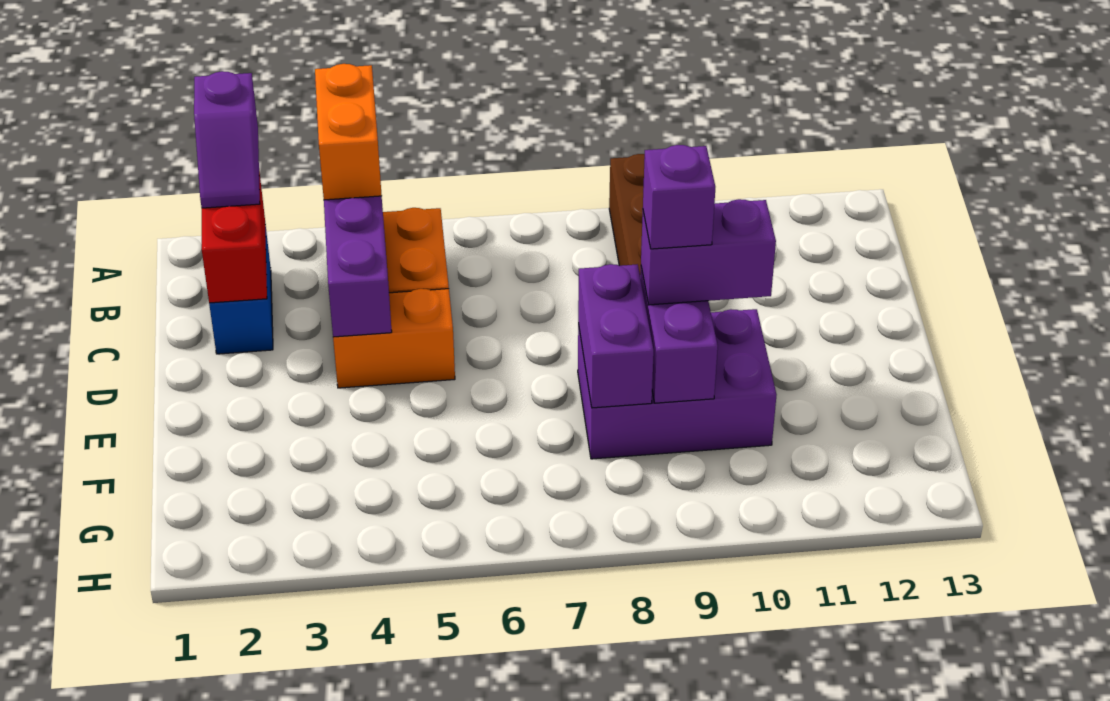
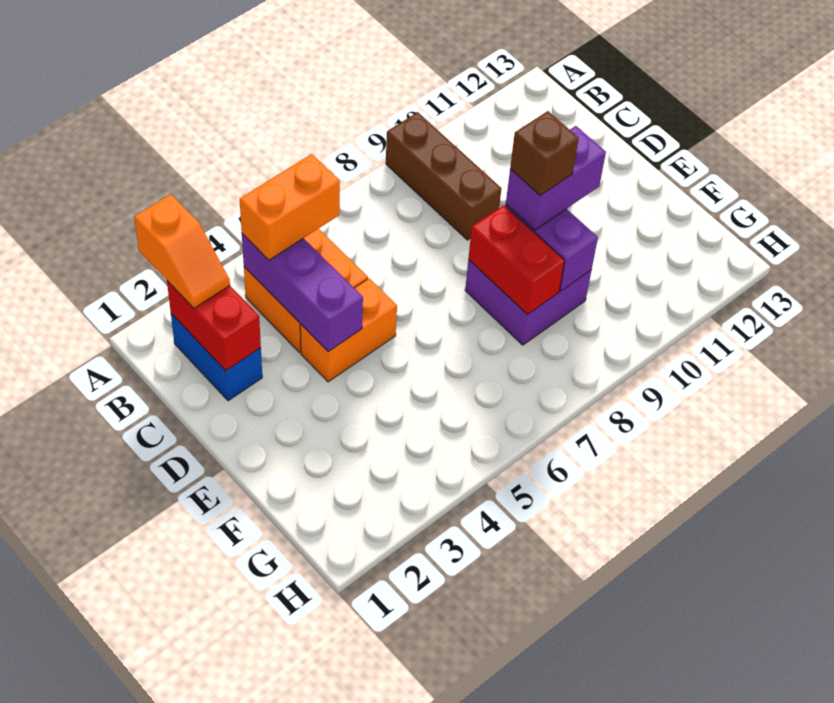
purple slope A2:B2 level 3 top A -> orange slope A2:B2 level 3 top A
orange brick A4:B4 level 3 -> orange brick B4:B5 level 3
purple brick E8:F10 level 1 -> purple brick E8:F9 level 1
purple brick E8:F8 level 2 -> red brick E8:F8 level 2
purple brick E9 level 4 -> brown brick E9 level 4

